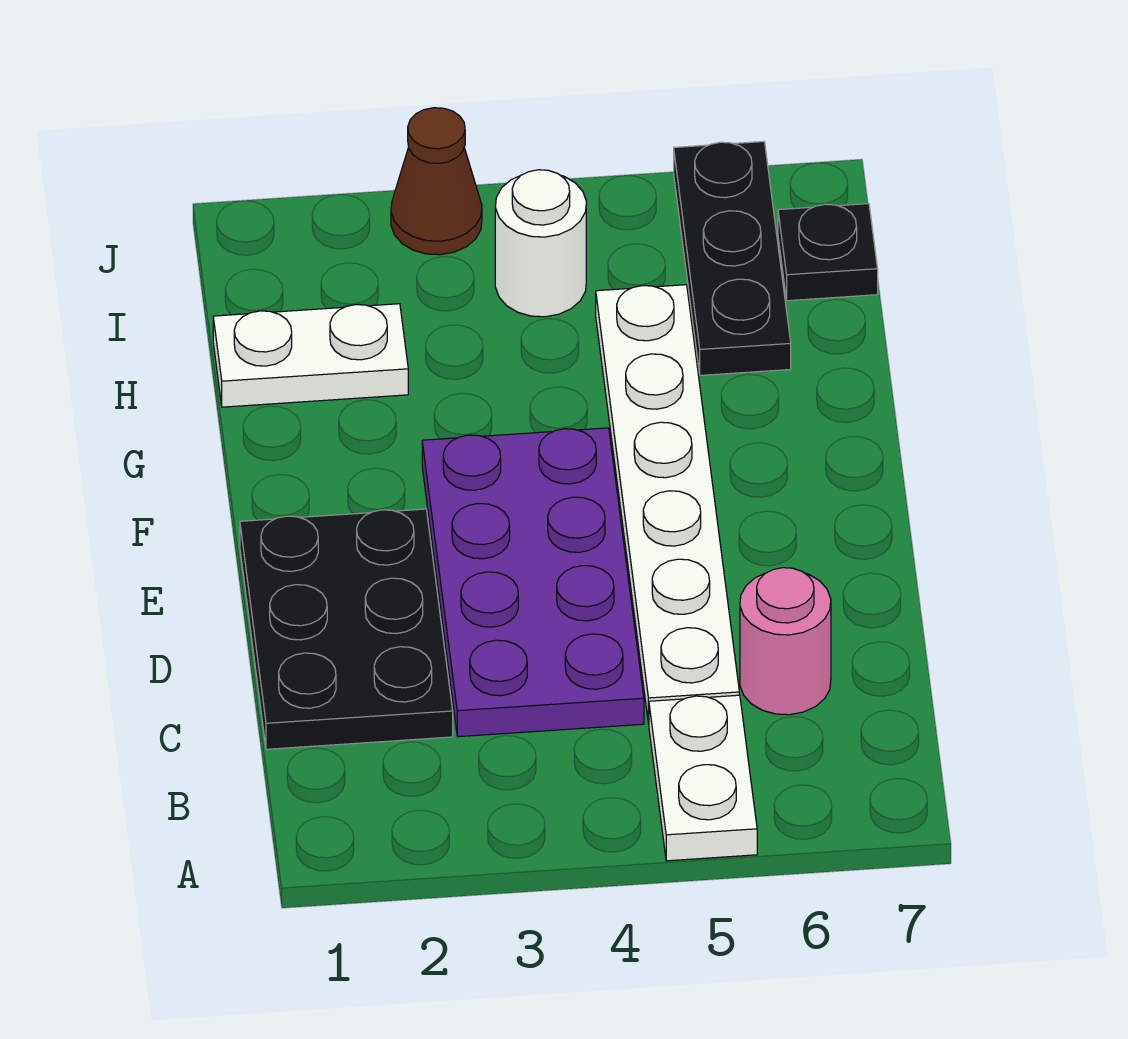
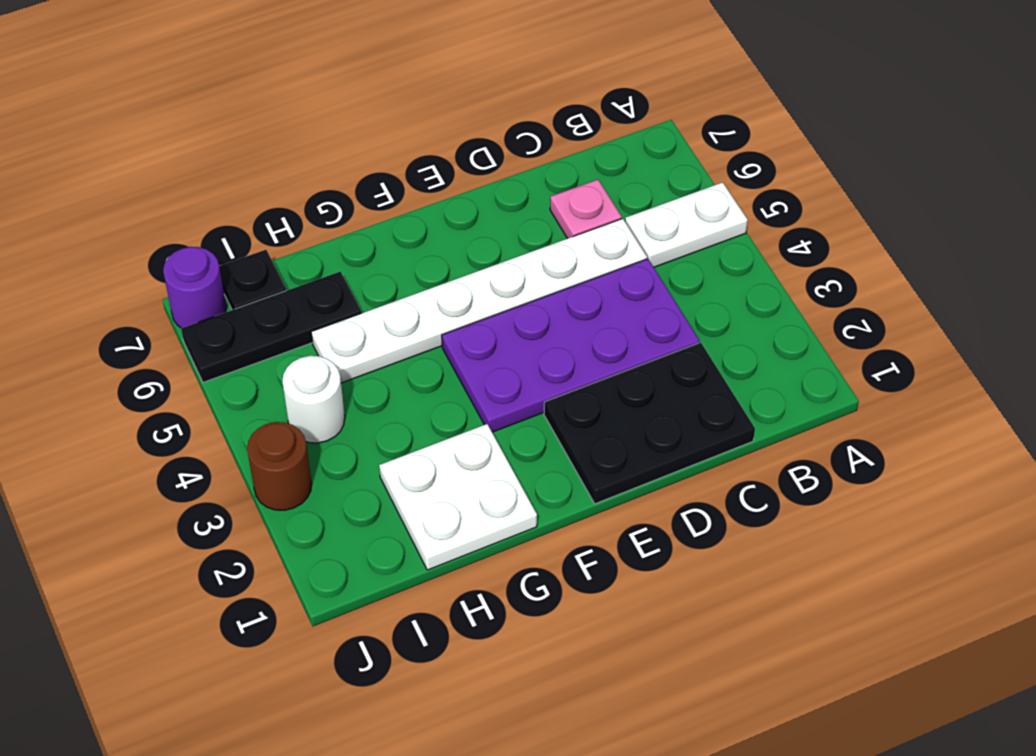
pink round brick C6 level 1 -> pink plate C6 level 1
white plate H1:H2 level 1 -> white plate G1:H2 level 1
brown cone J3 level 1 -> brown round brick J3 level 1
none -> purple round brick J7 level 1

